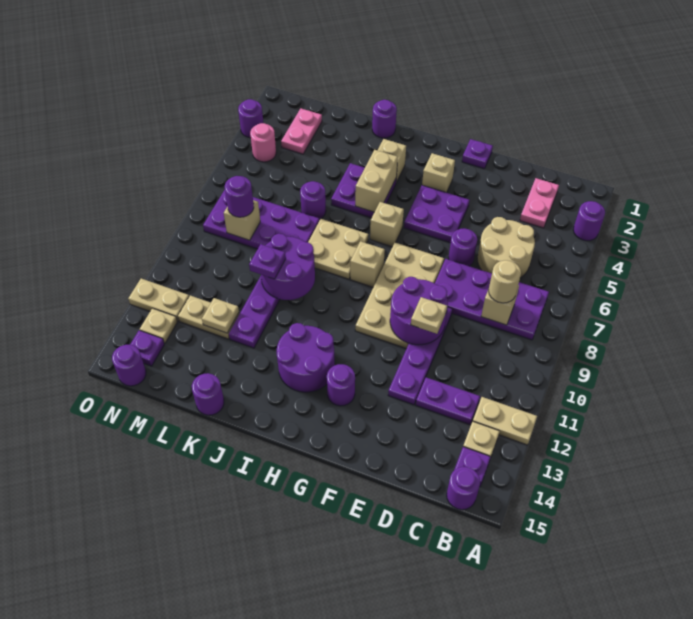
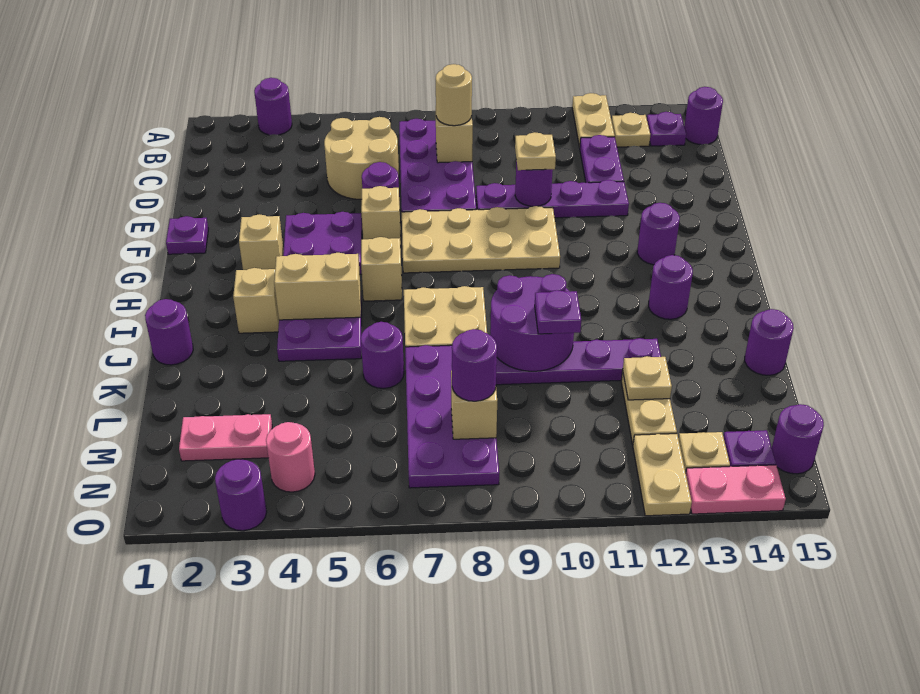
pink plate C2:C3 level 1 -> pink plate O13:O14 level 1
purple round brick E9:F10 level 2 -> purple round brick E10 level 2
tan brick H8 level 1 -> tan brick F6 level 1
purple round brick H12:I13 level 1 -> purple round brick I13 level 1

